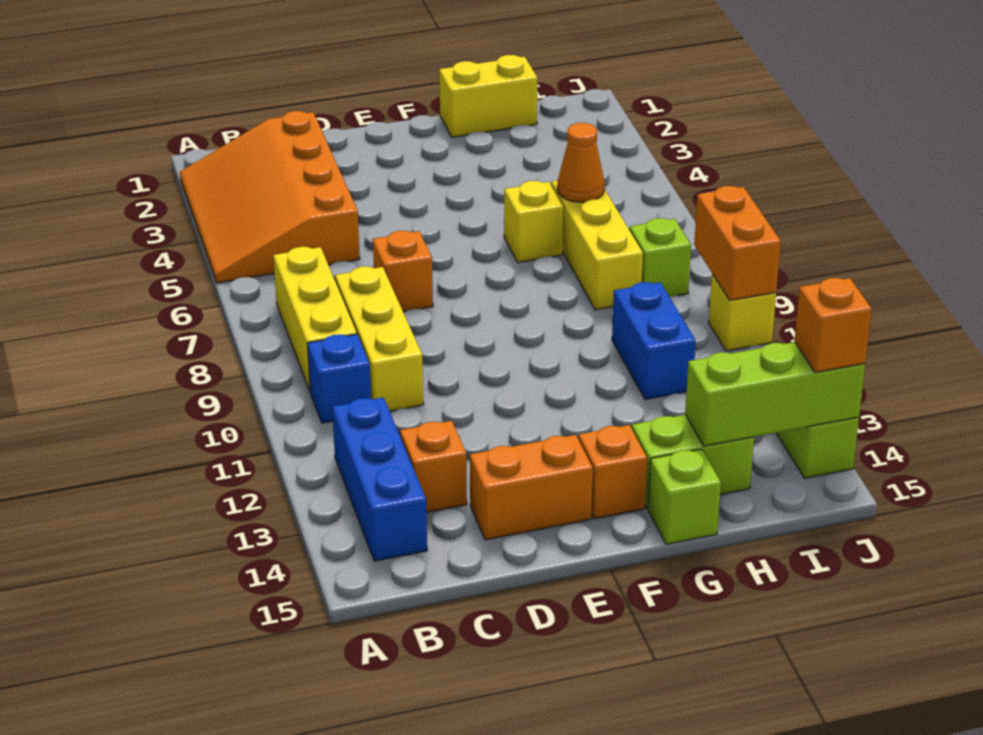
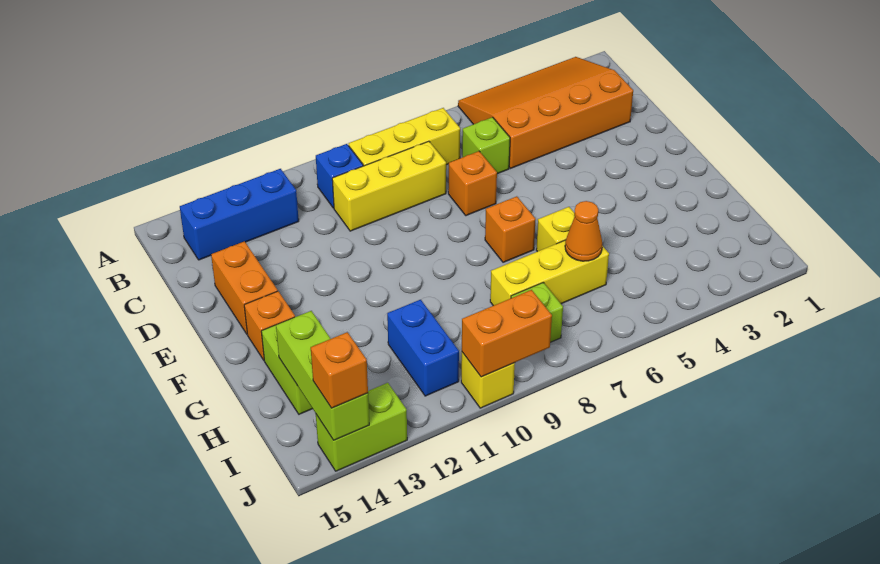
orange brick C13 level 1 -> orange brick F7 level 1
yellow brick G1:H1 level 1 -> none
lime brick G15 level 1 -> lime brick C6 level 1
blue brick H10:H11 level 1 -> blue brick H11:I11 level 1

